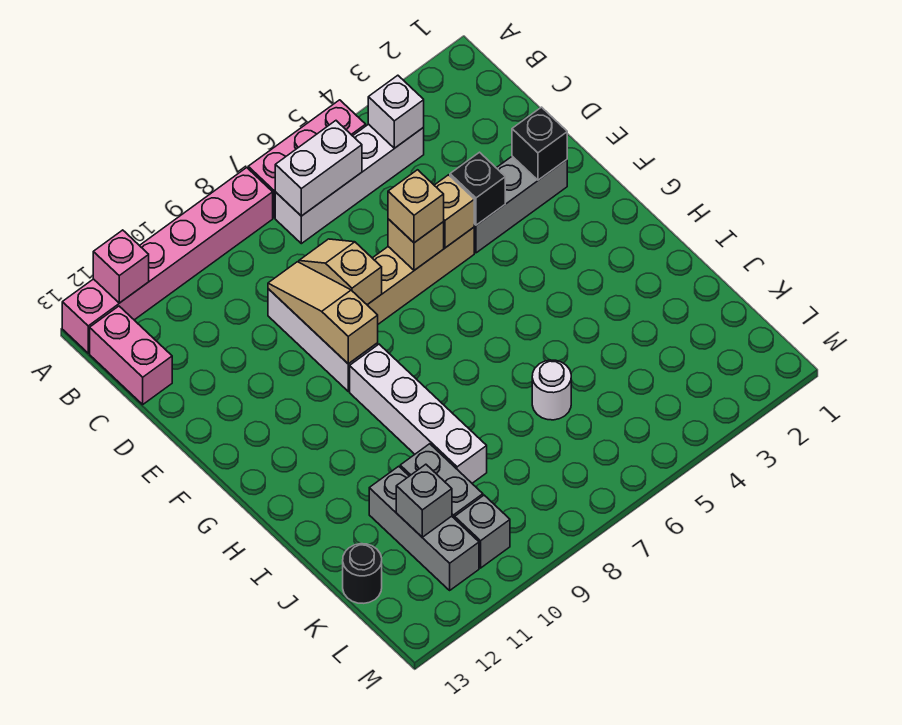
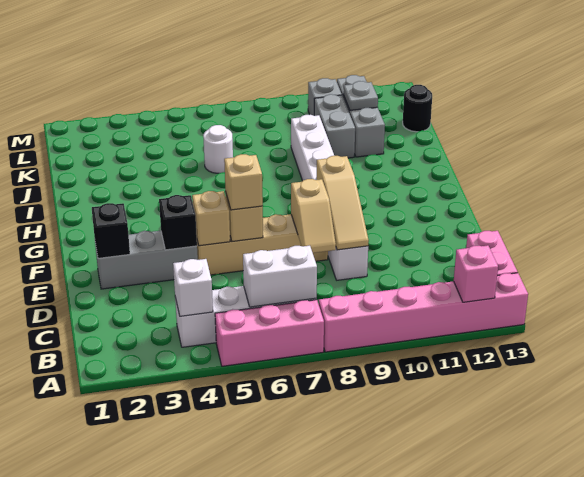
grey brick K11 level 2 -> grey plate K11 level 2

